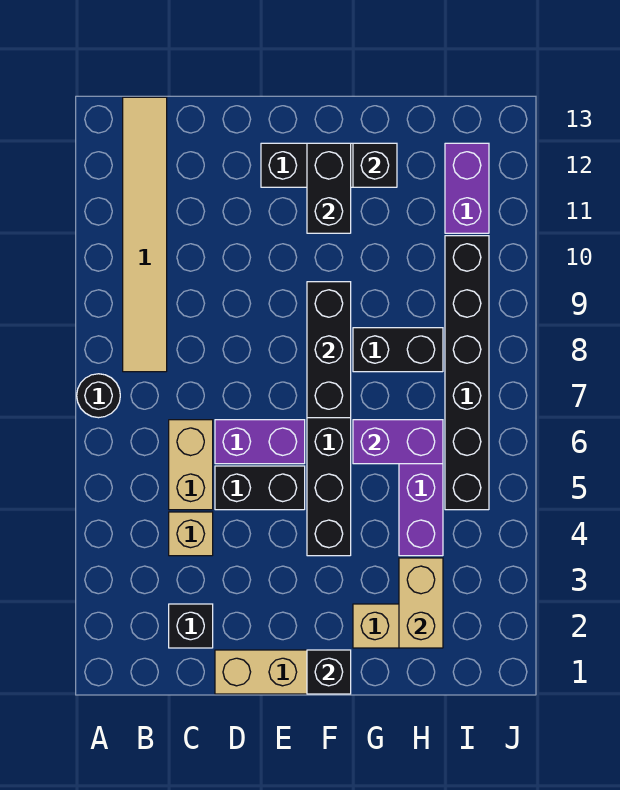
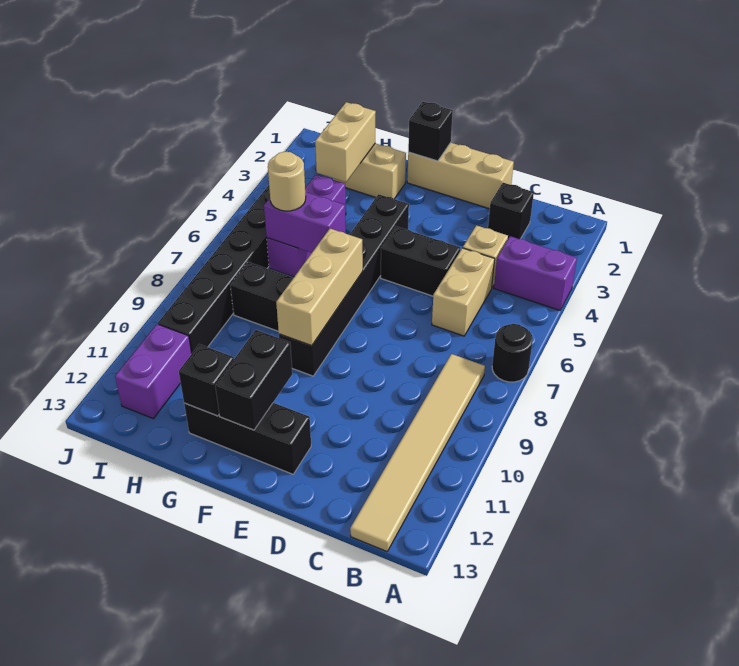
purple brick D6:E6 level 1 -> purple brick A4:B4 level 1
black brick F7:F9 level 2 -> tan brick F7:F9 level 2
none -> tan round brick H6 level 3

